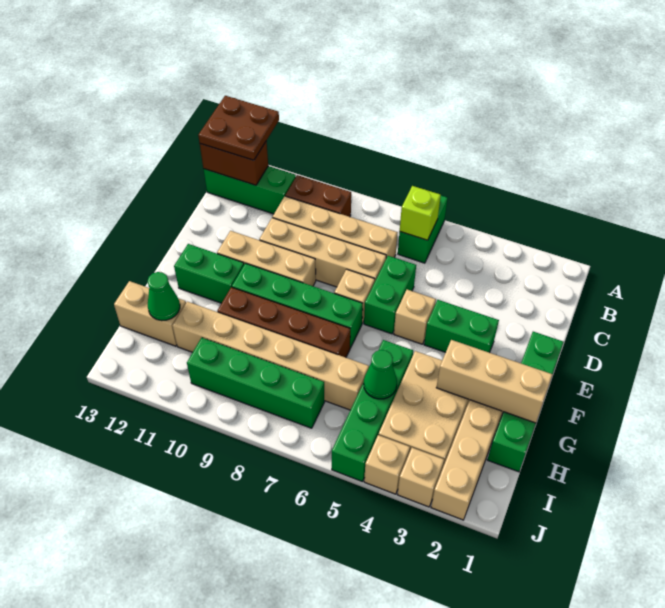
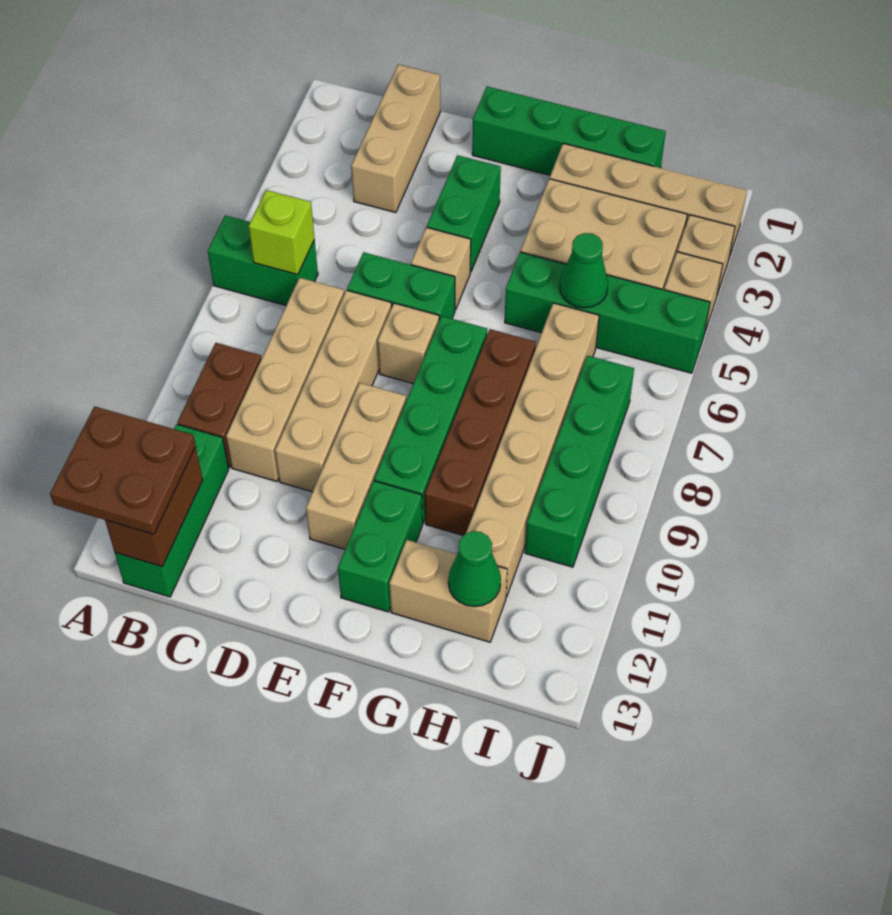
tan brick G1:G3 level 2 -> tan brick C1:C3 level 1
tan brick H12:H13 level 1 -> tan brick G12:H12 level 1

